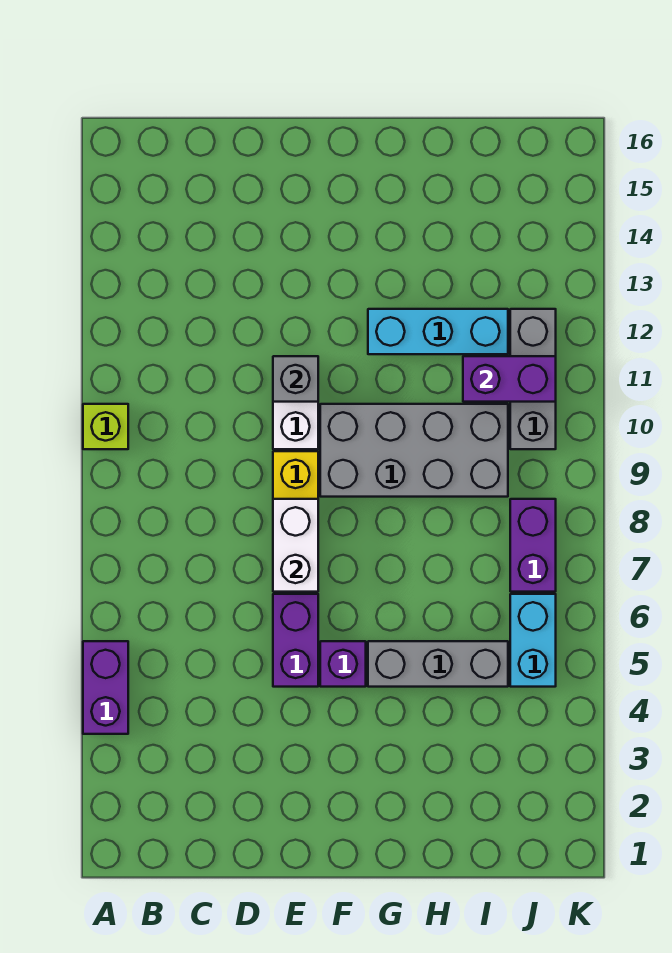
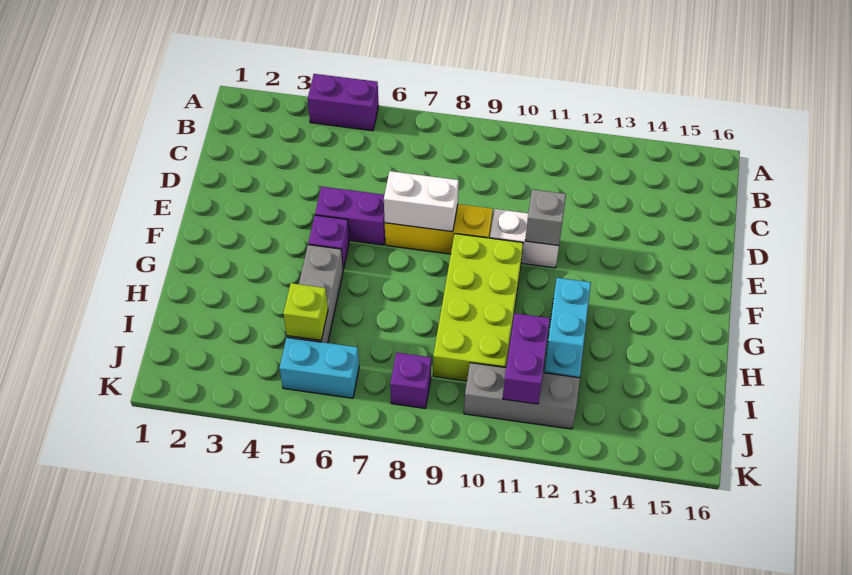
lime brick A10 level 1 -> lime brick I5 level 2
grey brick F9:I10 level 1 -> lime brick F9:I10 level 1
purple brick J7:J8 level 1 -> purple brick J8 level 1

